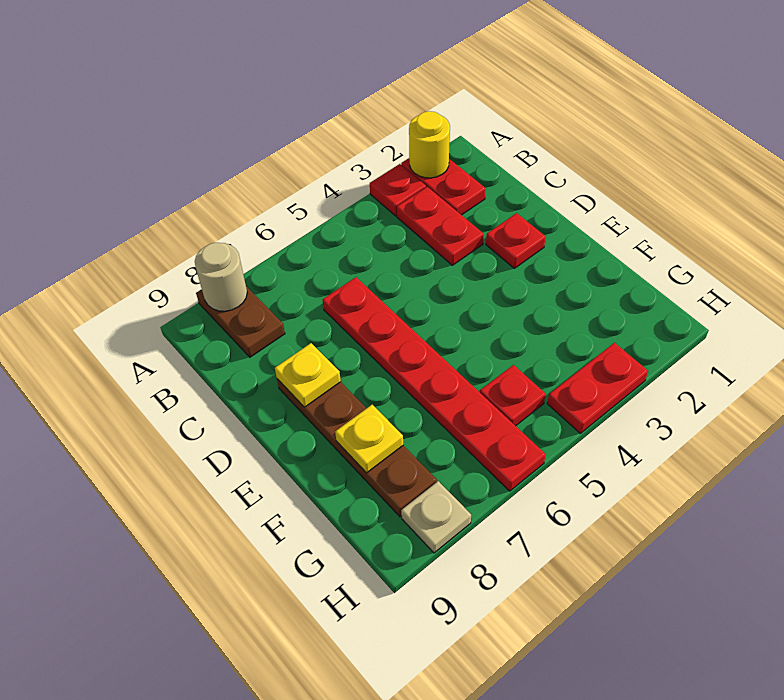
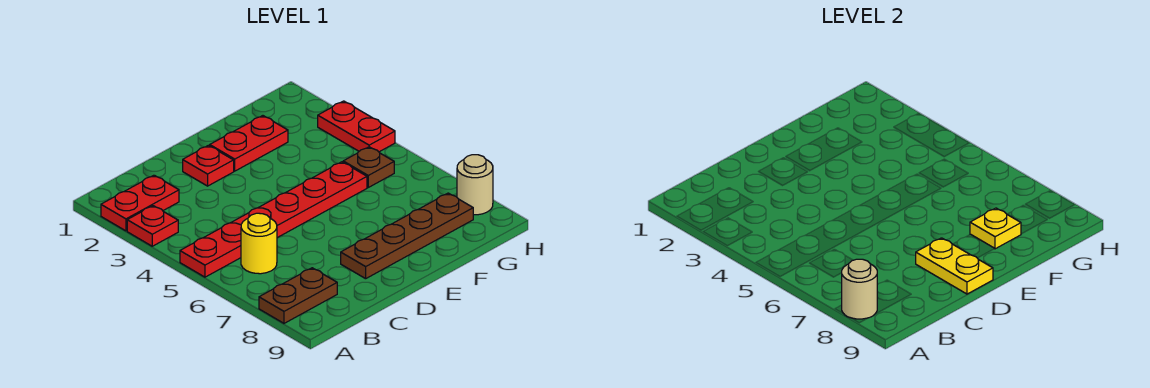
yellow round brick A2 level 2 -> yellow round brick B6 level 1
red plate B3:C3 level 1 -> red plate E2:F2 level 1
red plate C6:H6 level 1 -> red plate A5:F5 level 1
yellow plate D8 level 2 -> yellow plate D8:D9 level 2
red plate G5 level 1 -> brown plate G5 level 1
tan plate H8 level 1 -> tan round brick H8 level 1

